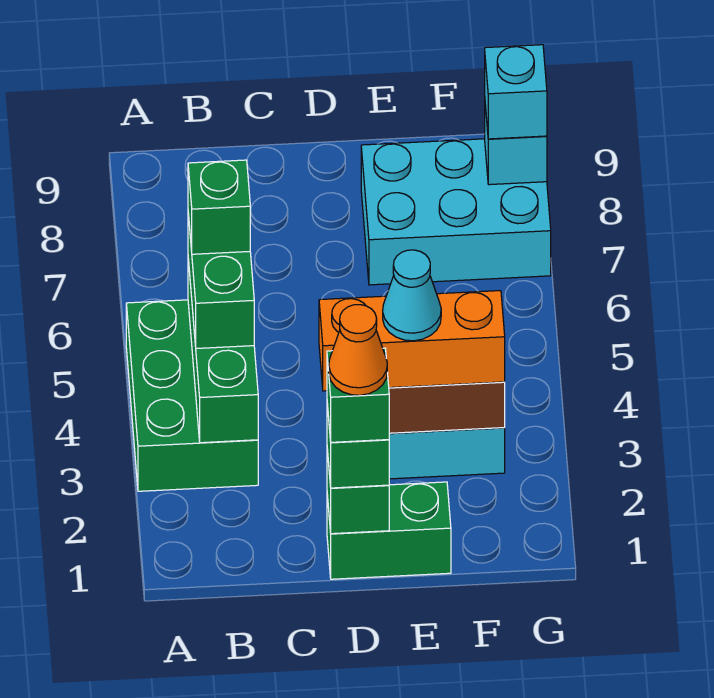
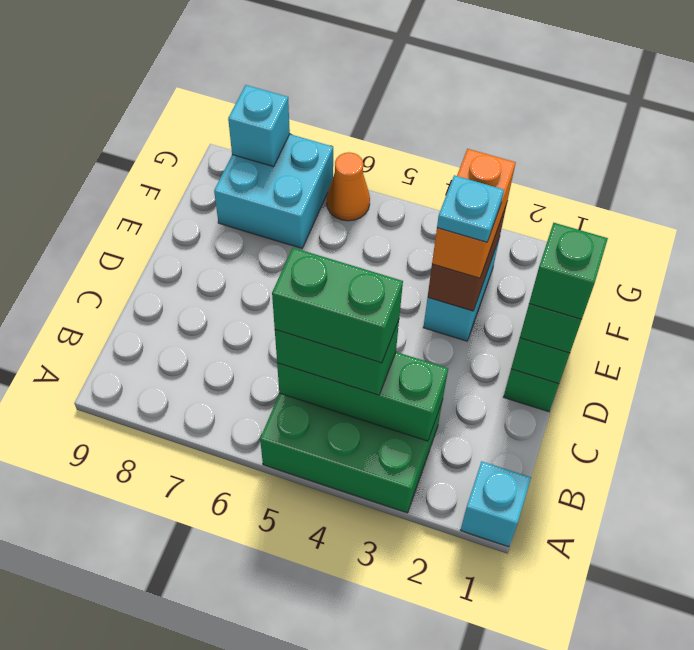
green brick B5 level 4 -> green brick B4:B5 level 4
orange cone D1 level 5 -> orange cone G6 level 1
orange brick D3:F3 level 3 -> orange brick E3:F3 level 3
cyan cone E3 level 4 -> cyan plate E3 level 4
cyan brick E7:G8 level 1 -> cyan brick F7:G8 level 1
cyan brick G8 level 3 -> cyan brick A1 level 1

